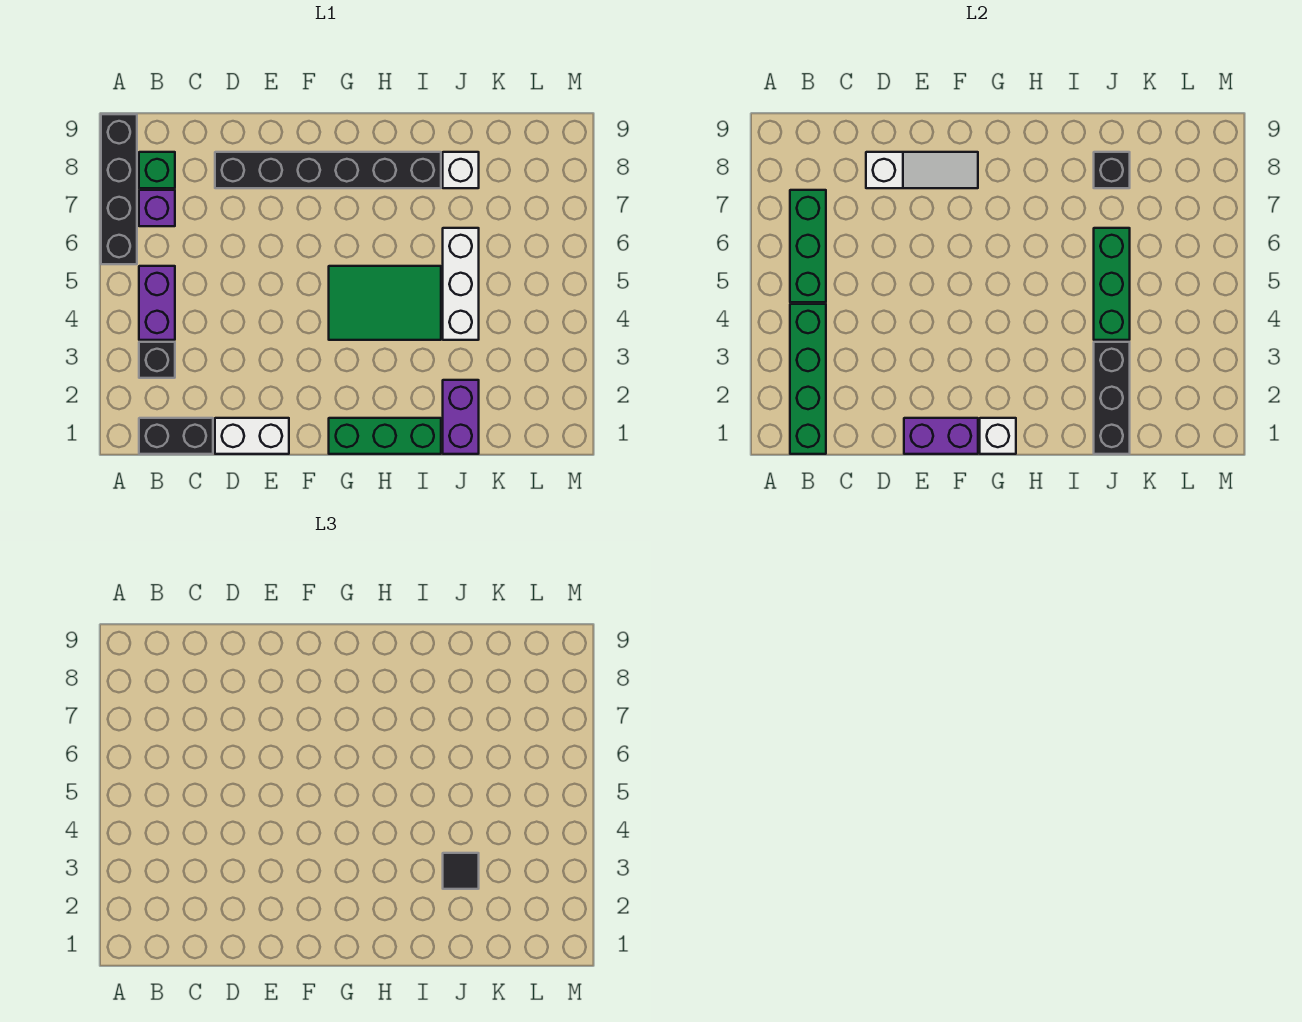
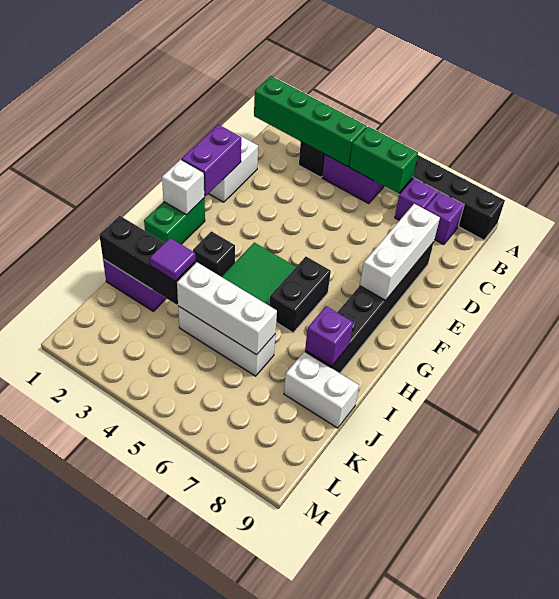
black brick B1:C1 level 1 -> black brick G6:H6 level 1
green brick B5:B7 level 2 -> green brick B5:B6 level 2
green brick B8 level 1 -> purple brick B8 level 1
white slope D8:F8 level 2 top D -> white brick D8:F8 level 2
green brick G1:I1 level 1 -> green brick G1:H1 level 1
none -> purple brick I8 level 2
black tile J3 level 3 -> purple tile J3 level 3
green brick J4:J6 level 2 -> white brick J4:J6 level 2
white brick J8 level 1 -> white brick J8:J9 level 1
black brick J8 level 2 -> black brick H3 level 1

